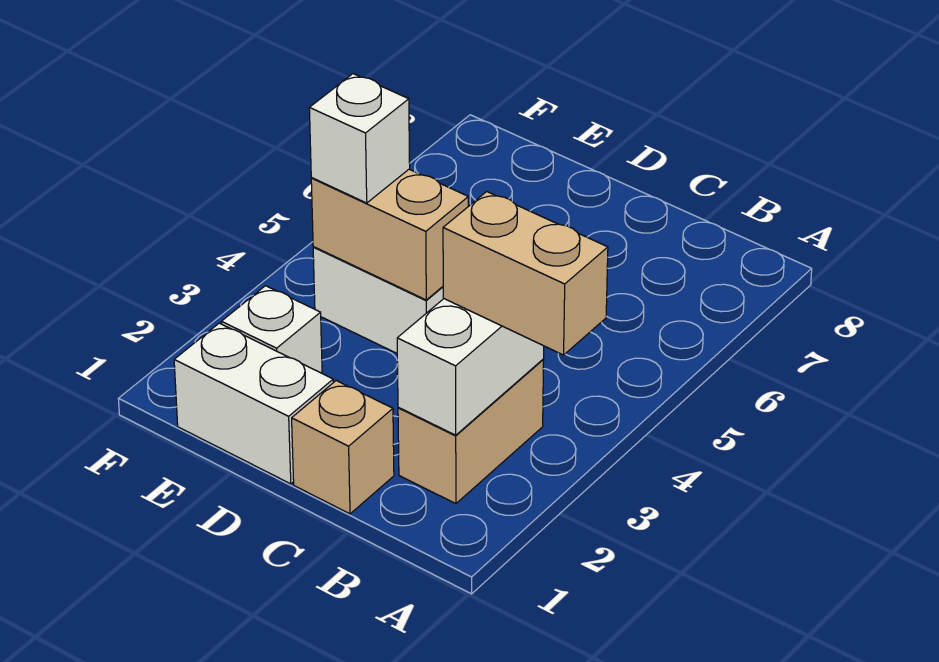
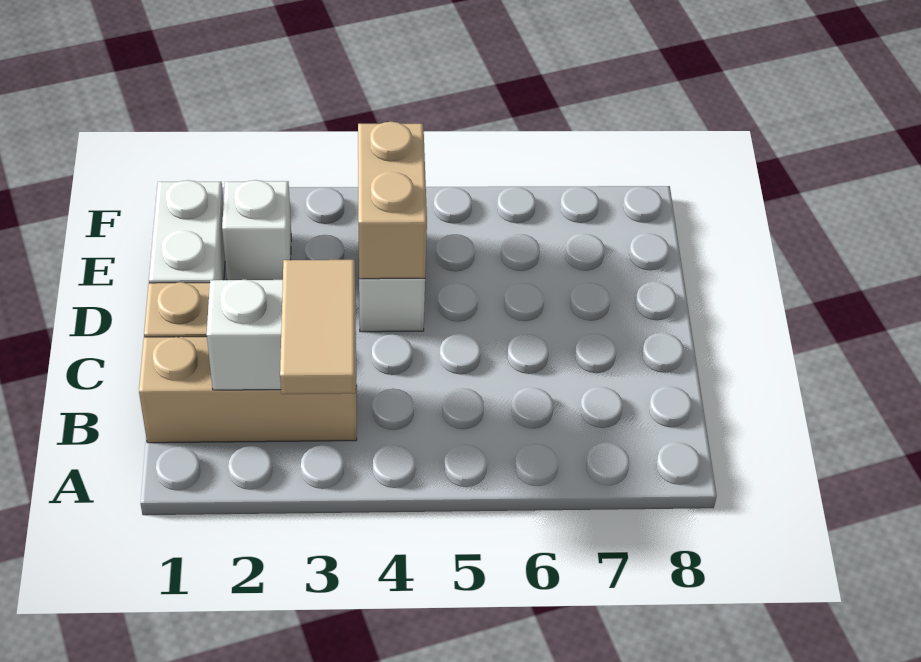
tan brick A3:B3 level 3 -> tan tile A3:B3 level 3
tan brick B2:B3 level 1 -> tan brick B1:B3 level 1
white brick E4 level 3 -> none

